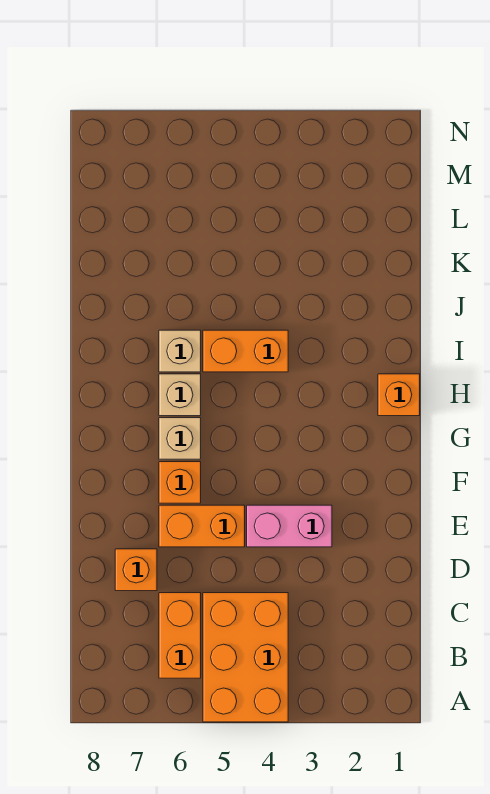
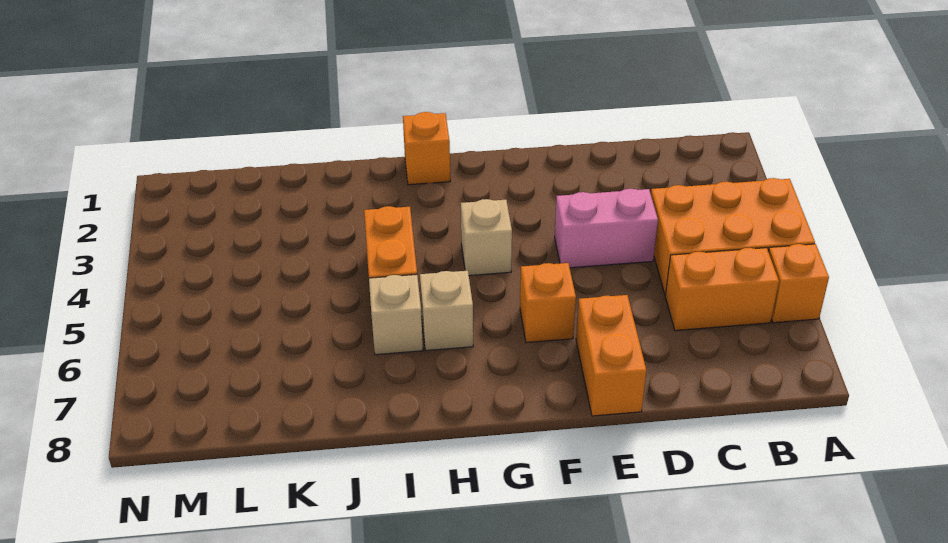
orange brick D7 level 1 -> orange brick A6 level 1
pink brick E3:E4 level 1 -> pink brick D4:E4 level 1
orange brick E5:E6 level 1 -> orange brick E7:E8 level 1
tan brick G6 level 1 -> tan brick G4 level 1

